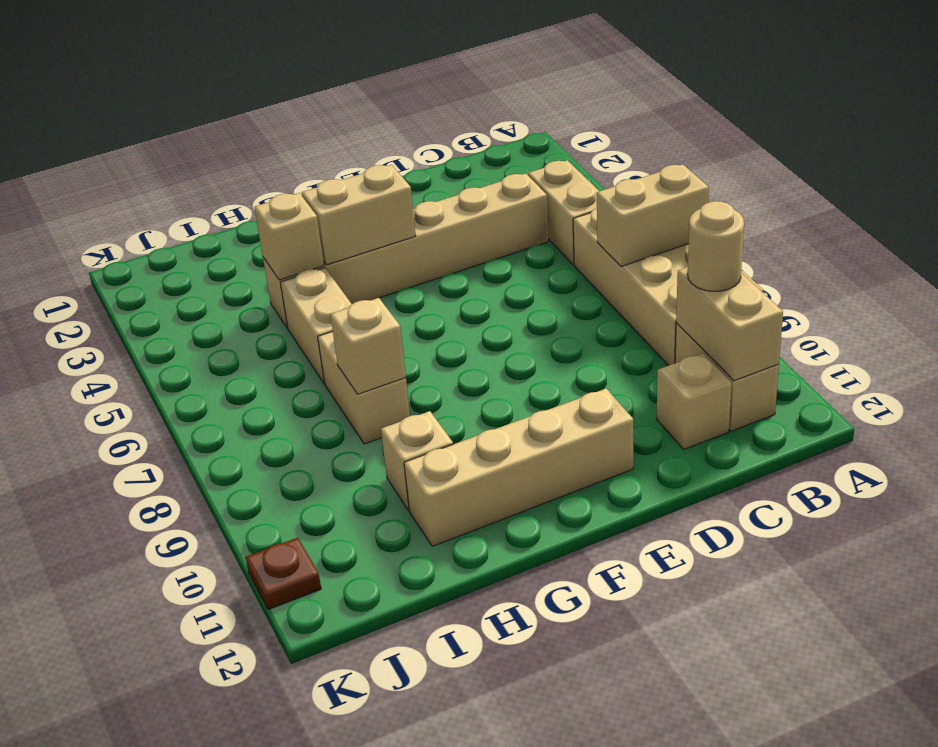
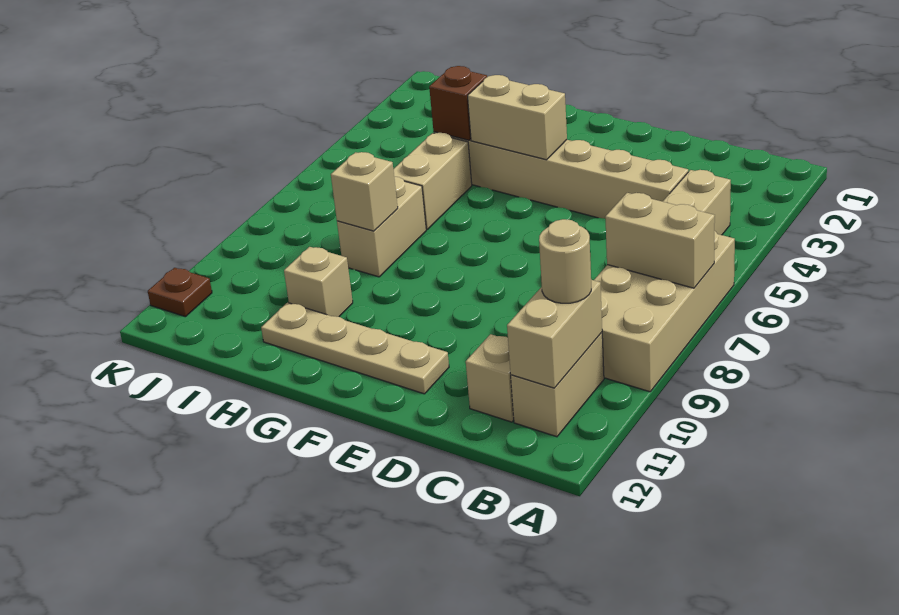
tan brick E11:H11 level 1 -> tan plate E11:H11 level 1
tan brick H4 level 2 -> brown brick H4 level 2

